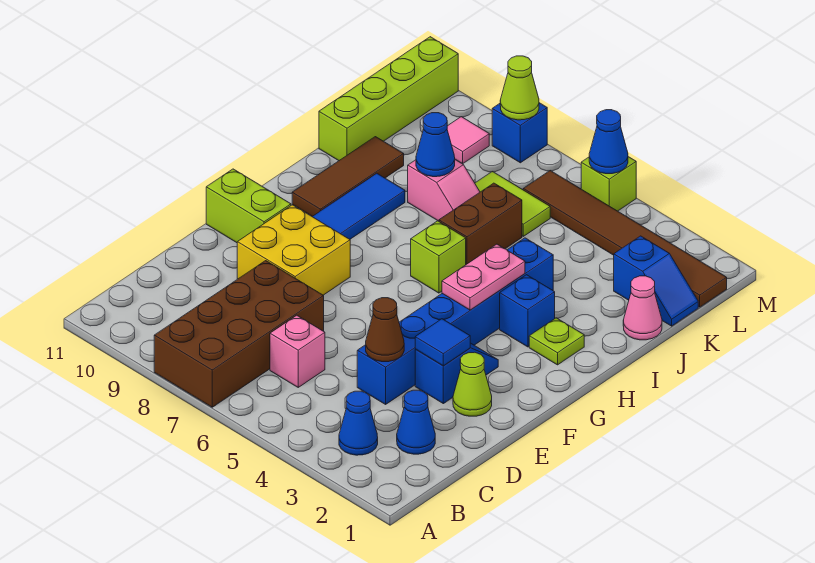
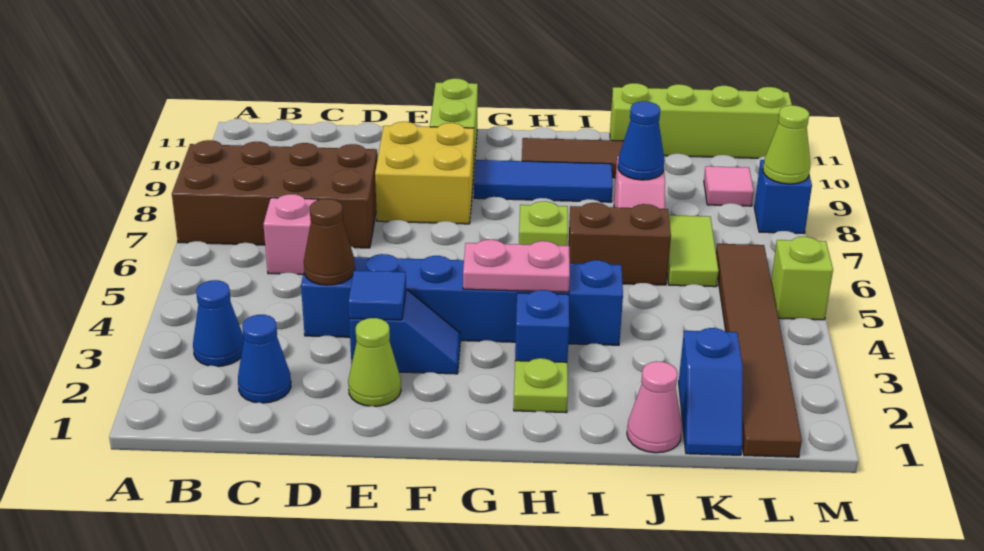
blue cone M5 level 2 -> none

